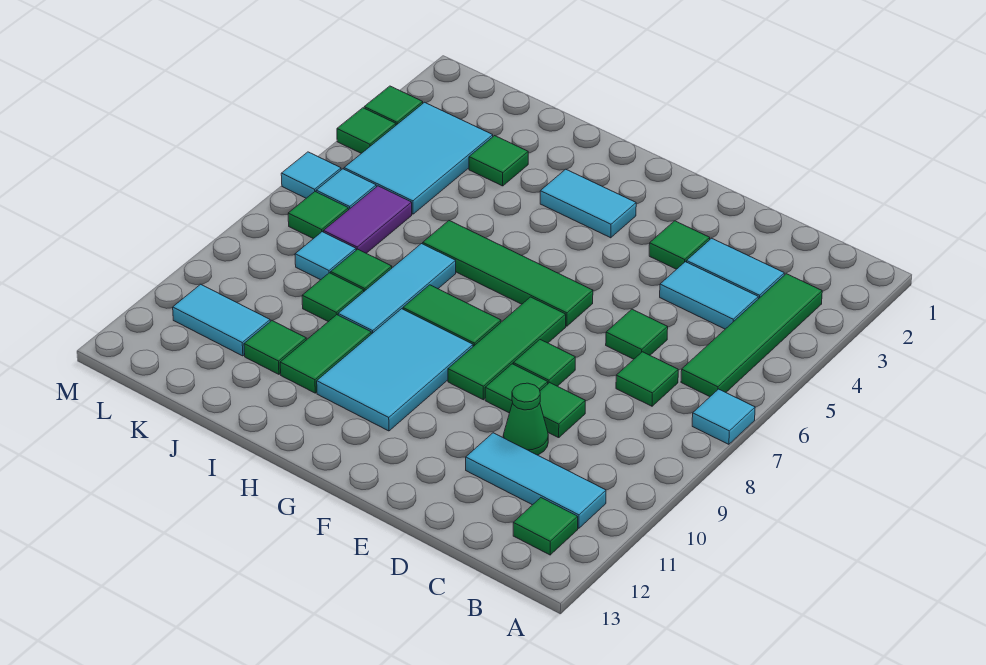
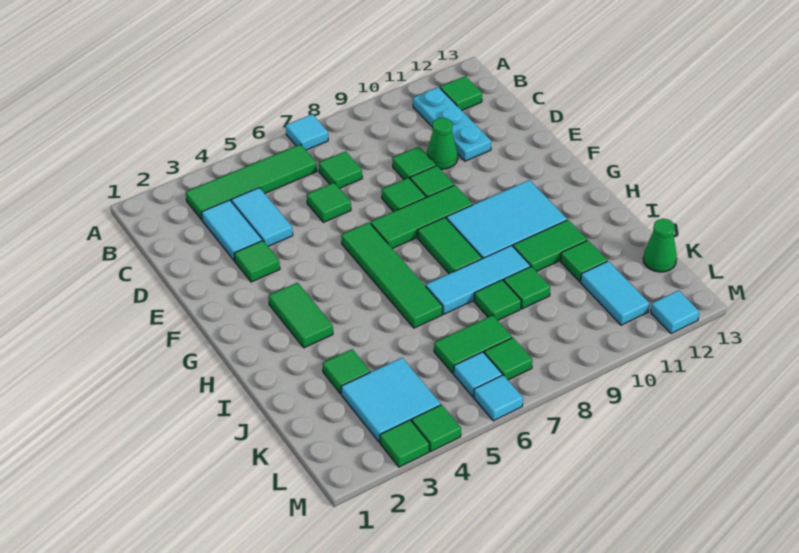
cyan tile B11:D11 level 1 -> cyan plate B11:D11 level 1
cyan tile G3:H3 level 1 -> green tile G3:H3 level 1
cyan tile K3:L5 level 1 -> cyan tile K3:L4 level 1
purple tile K6:K7 level 1 -> green tile K6:K7 level 1
cyan tile K8 level 1 -> cyan tile M12 level 1
none -> green cone K13 level 1

